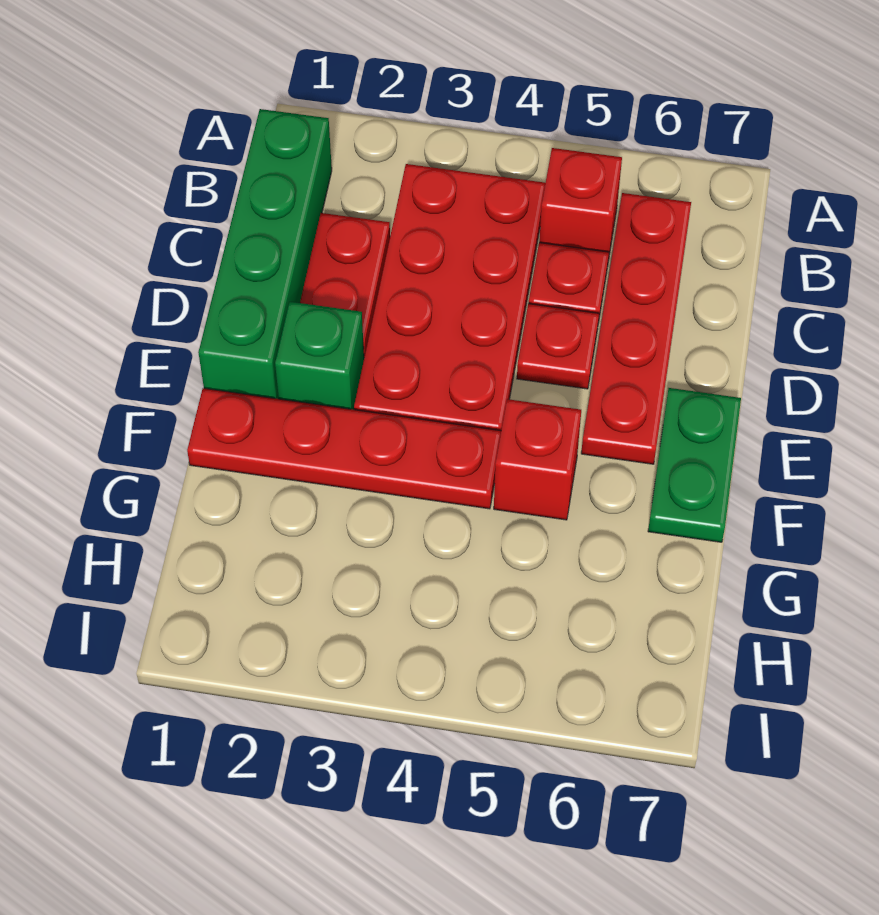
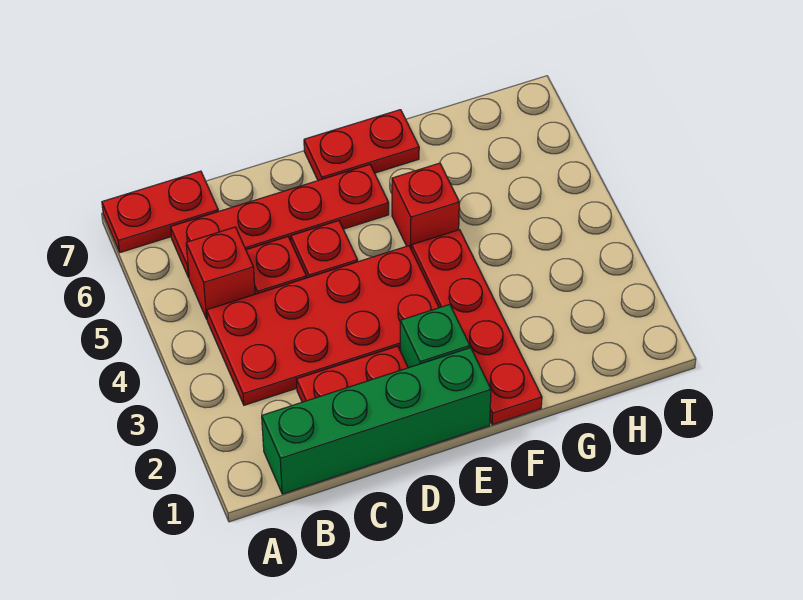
none -> red plate A7:B7 level 1
green plate E7:F7 level 1 -> red plate E7:F7 level 1

